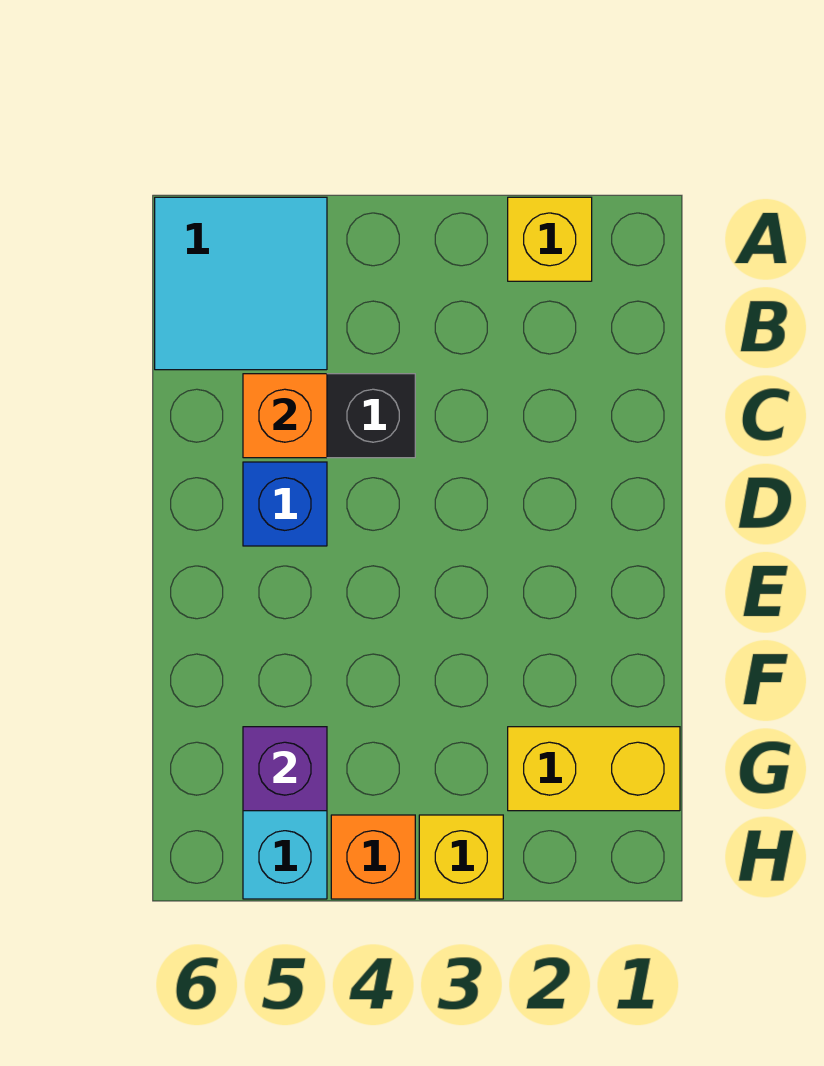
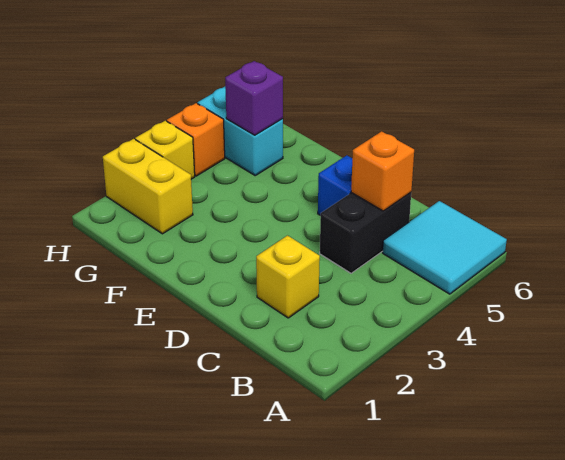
yellow brick A2 level 1 -> yellow brick C2 level 1
yellow brick G1:G2 level 1 -> yellow brick G2:H2 level 1

